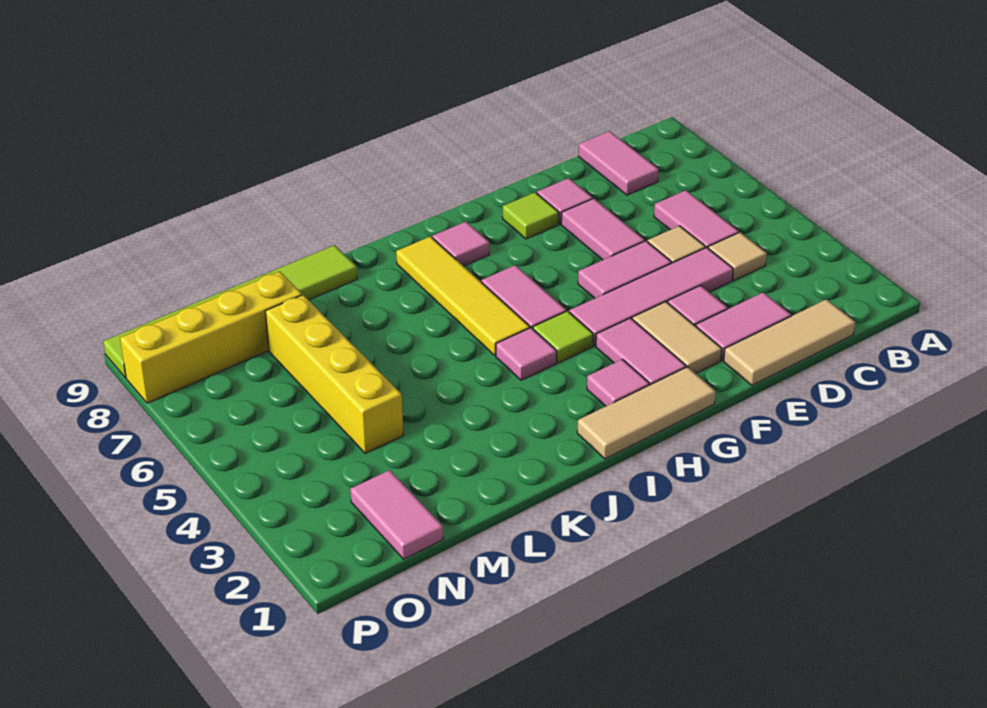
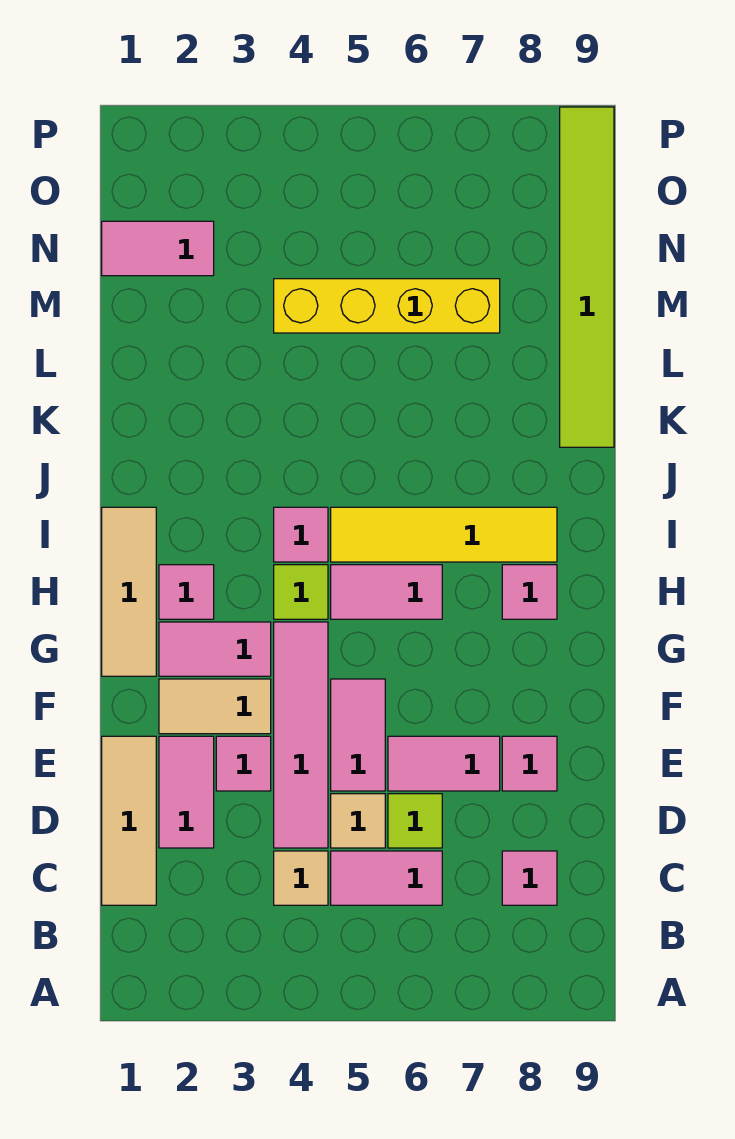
pink tile C8:C9 level 1 -> pink tile C8 level 1
lime tile F8 level 1 -> lime tile D6 level 1
yellow brick M8:P8 level 1 -> none

